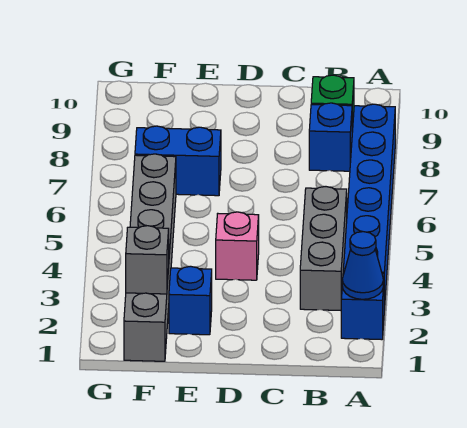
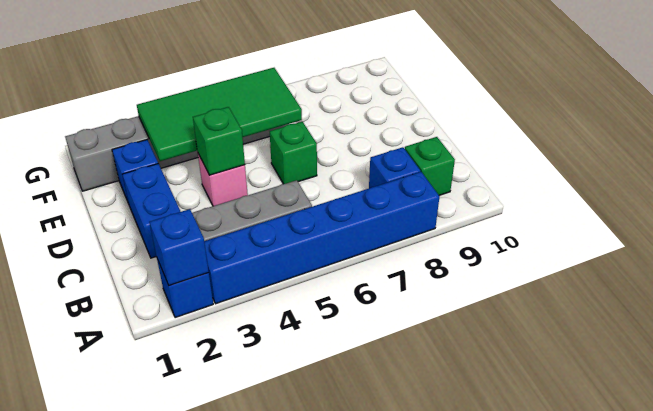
blue cone A2 level 2 -> blue brick A2 level 2
none -> green brick D4 level 2
none -> green brick D6 level 1
none -> green tile E3:F6 level 2
blue brick E7:F7 level 1 -> blue brick C2:D2 level 1
grey brick F2 level 2 -> none

